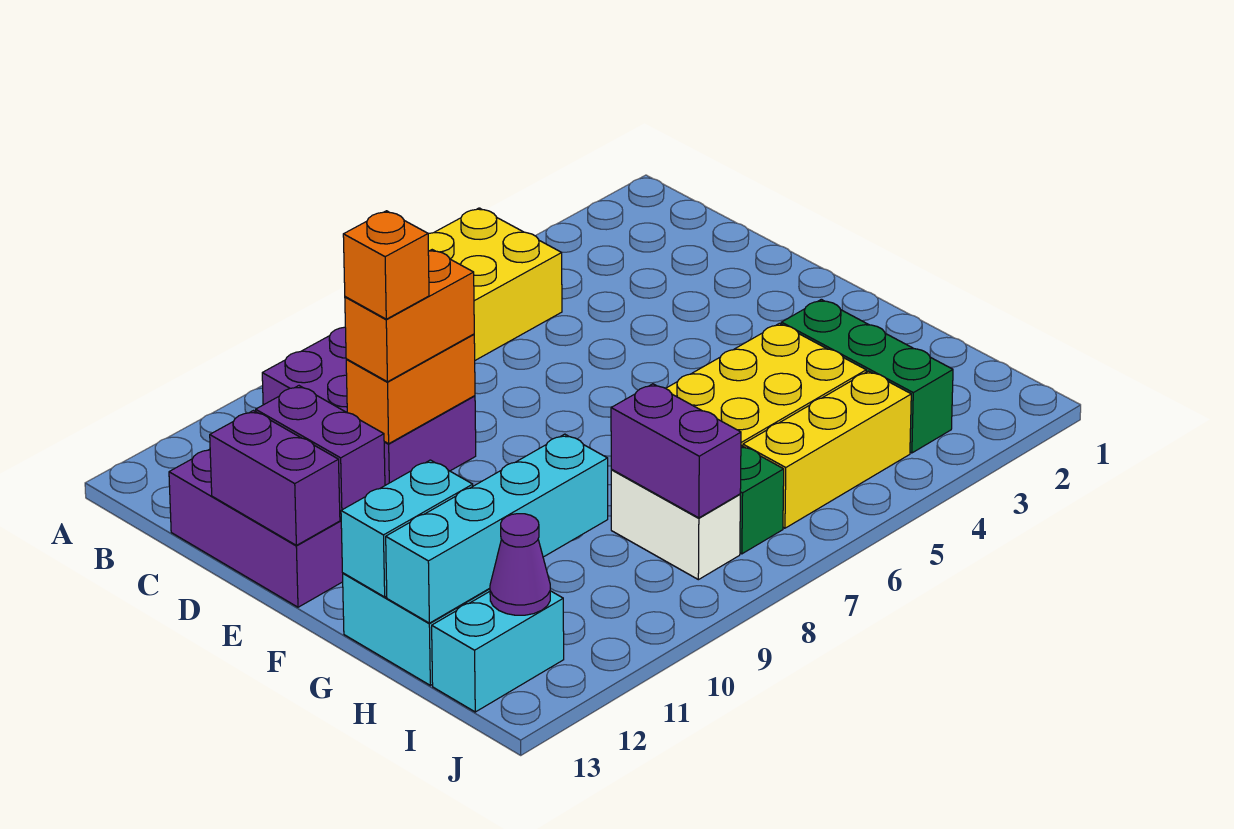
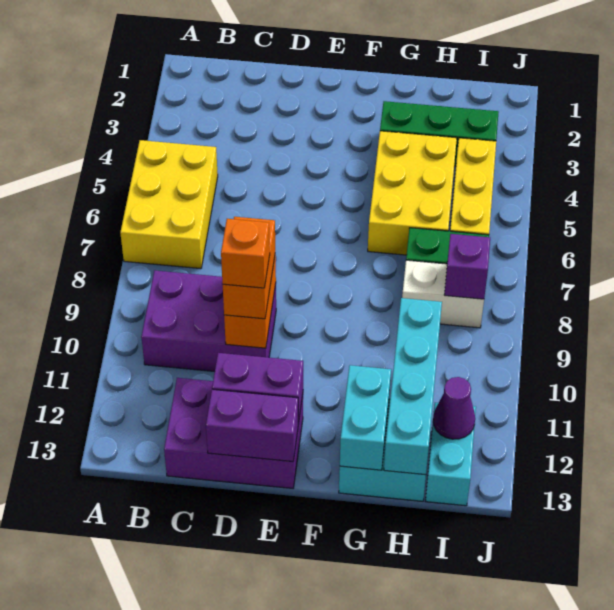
purple brick H8:I8 level 2 -> purple brick I8 level 2

